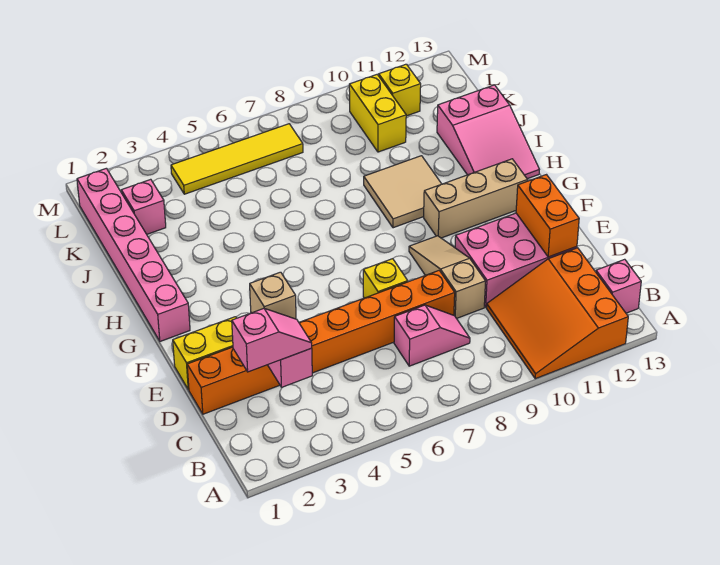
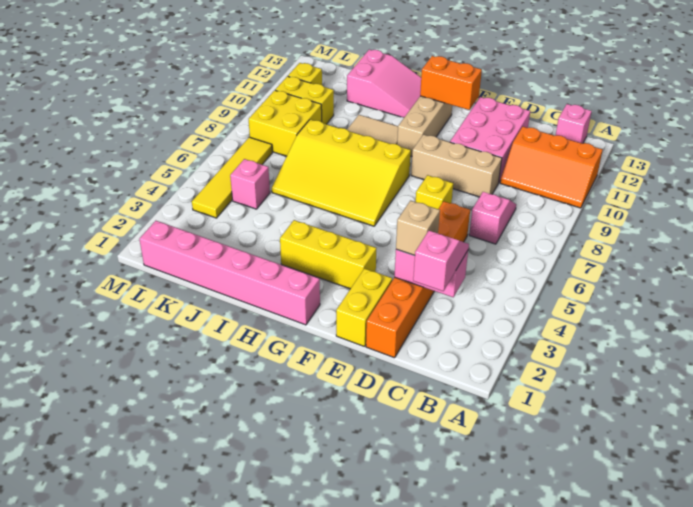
orange slope A10:C12 level 1 top 12 -> orange slope A10:C11 level 1 top 11
orange brick D1:D8 level 1 -> orange brick D1:D6 level 1
tan slope D9:F9 level 1 top D -> tan brick D9:F9 level 1
orange brick D12:E12 level 2 -> orange brick F12:G12 level 2
none -> yellow brick F3:H3 level 1
none -> yellow slope G6:J8 level 1 top 8
pink brick K2 level 1 -> pink brick K5 level 1
none -> yellow brick K8:L9 level 1

